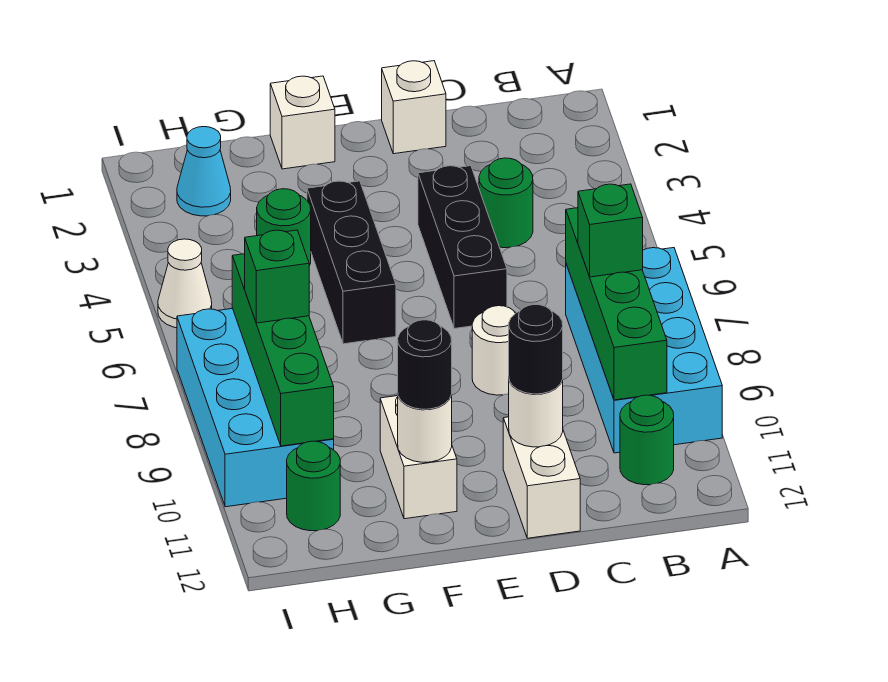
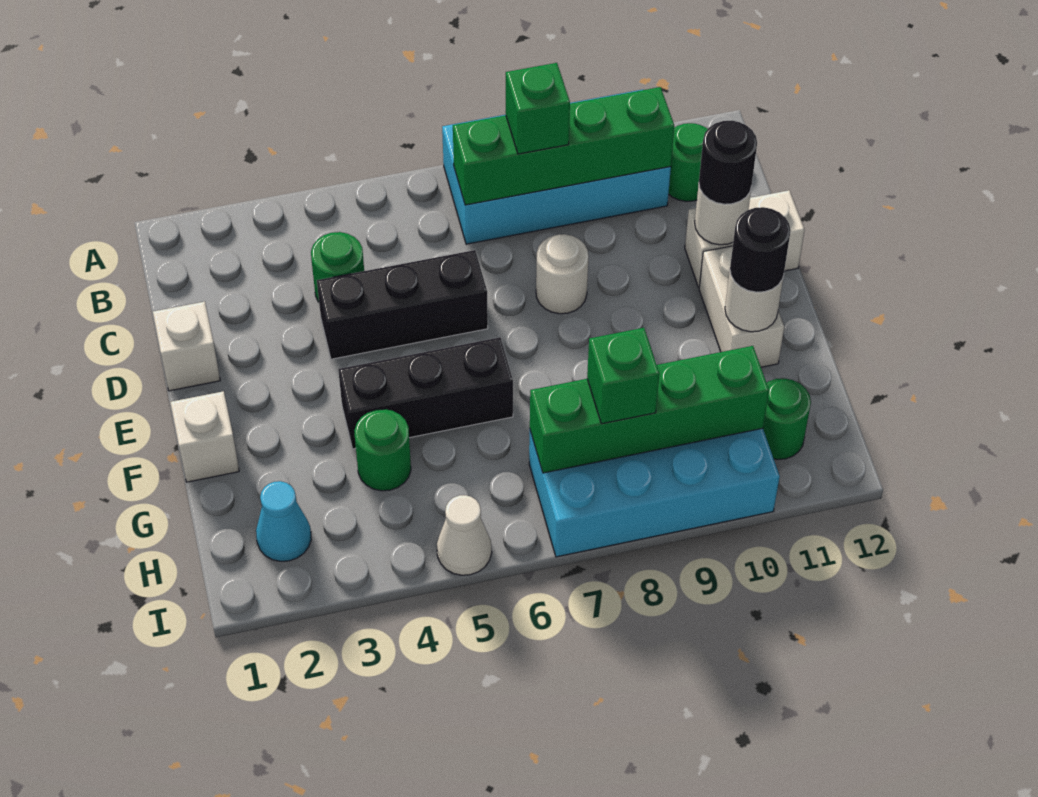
white brick F10:F11 level 1 -> white brick E11:F11 level 1

